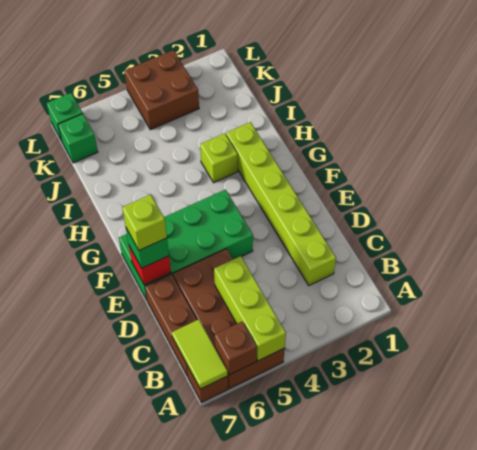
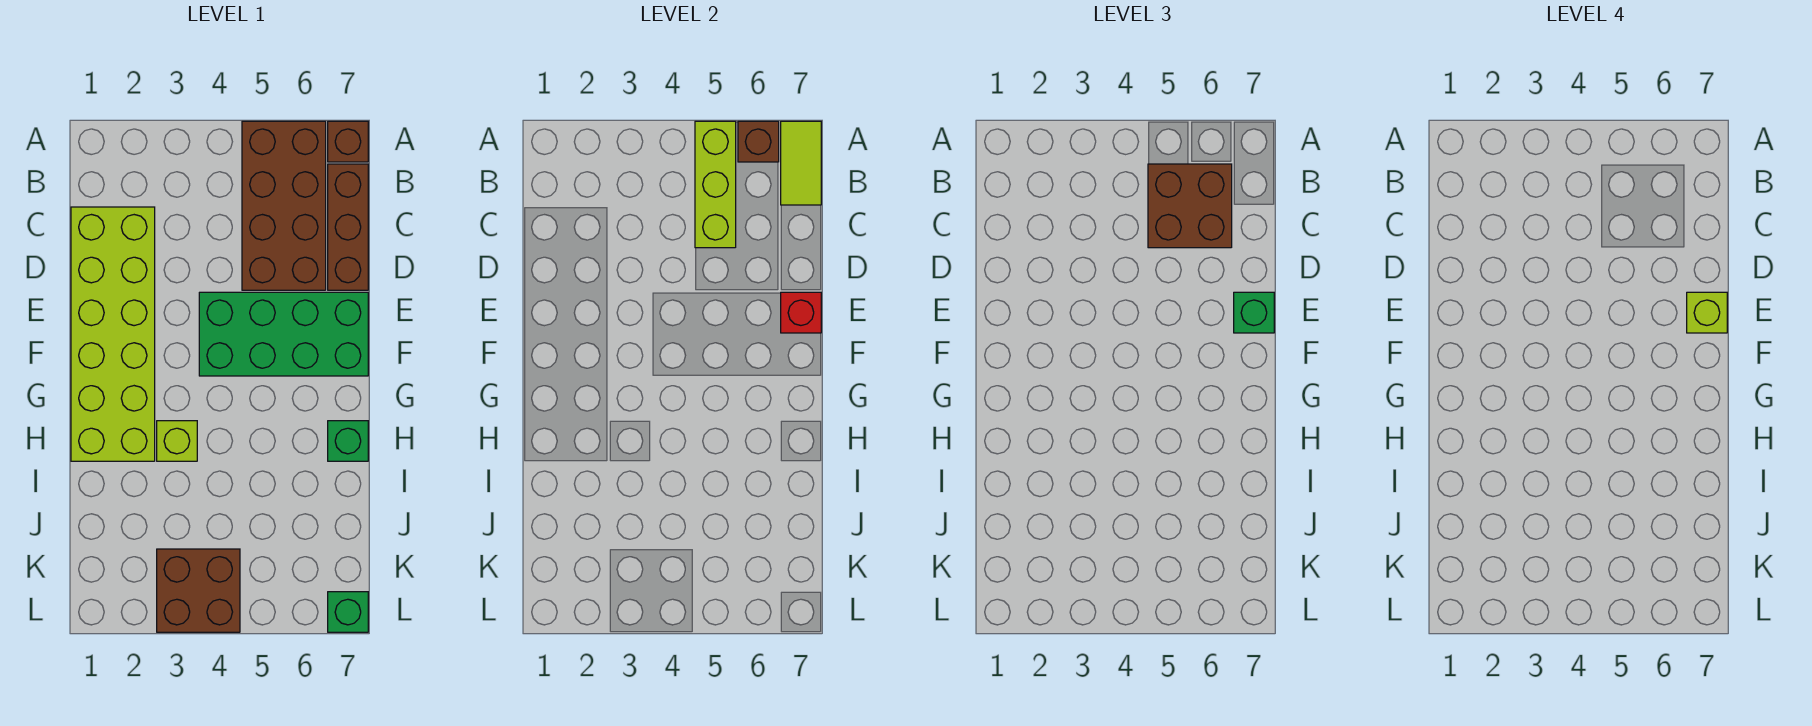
none -> brown brick B5:C6 level 3
lime brick C2:H2 level 1 -> lime brick C1:H2 level 1
green brick K7 level 1 -> green brick H7 level 1

